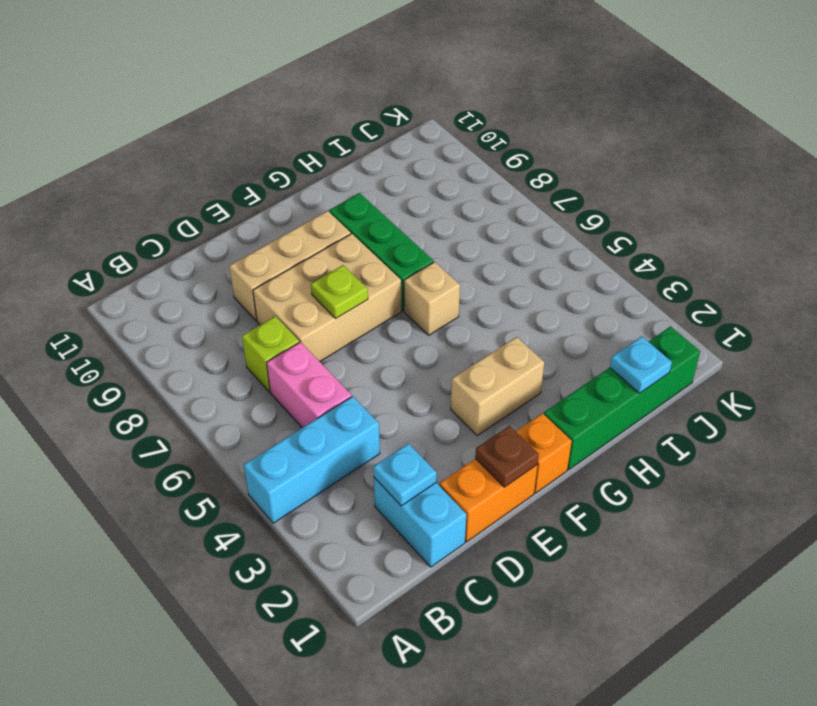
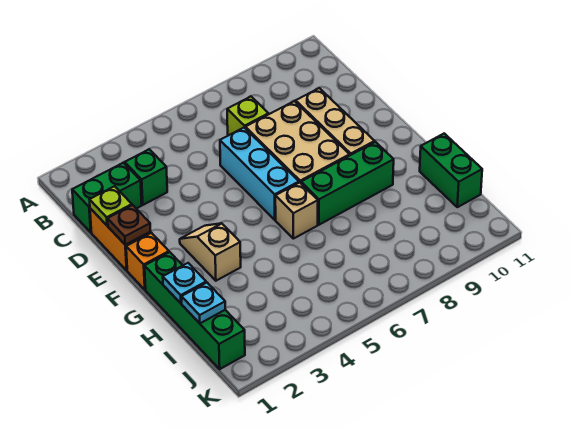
cyan brick A4:C4 level 1 -> cyan brick D6:F6 level 1
cyan brick C1:C2 level 1 -> green brick C1:C2 level 1
cyan plate C2 level 2 -> cyan plate H1 level 2
none -> green brick C3 level 1
pink brick C5:C6 level 1 -> none
lime plate E7 level 2 -> lime plate D1 level 2
tan brick F3:G3 level 1 -> tan slope F3:G3 level 1 top G
none -> green brick H11:I11 level 1

